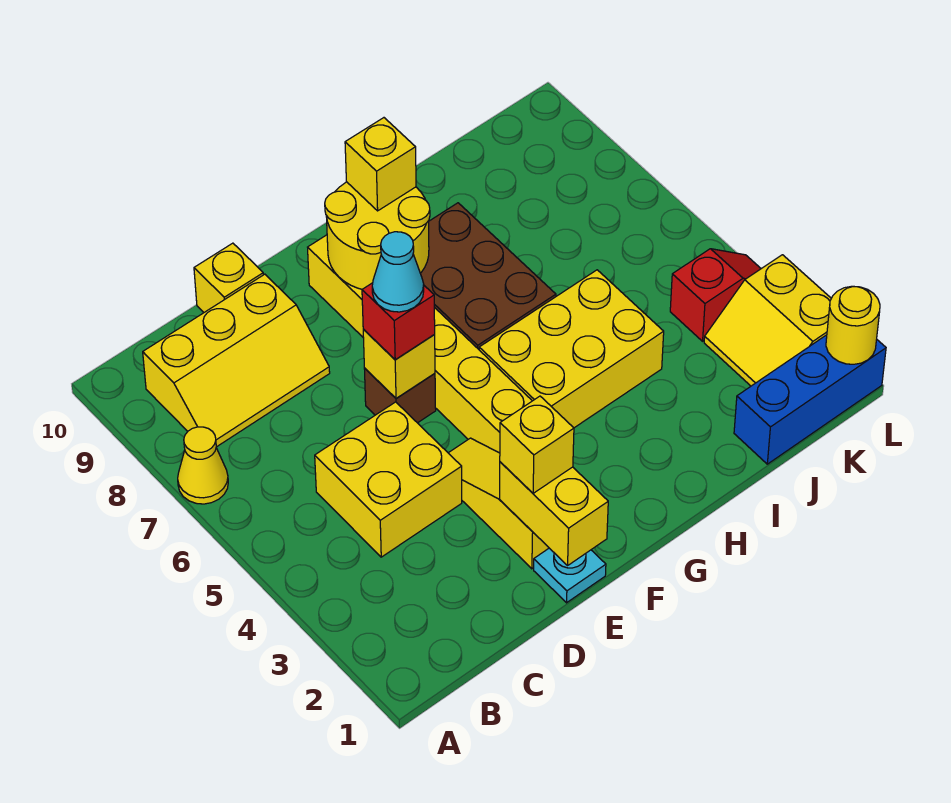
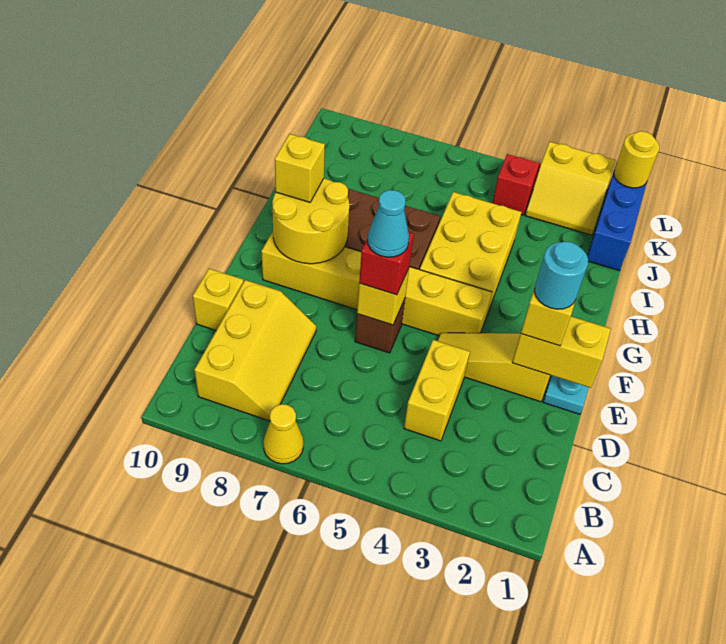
yellow brick C4:D5 level 1 -> yellow brick C4:D4 level 1
none -> cyan round brick E2 level 4

